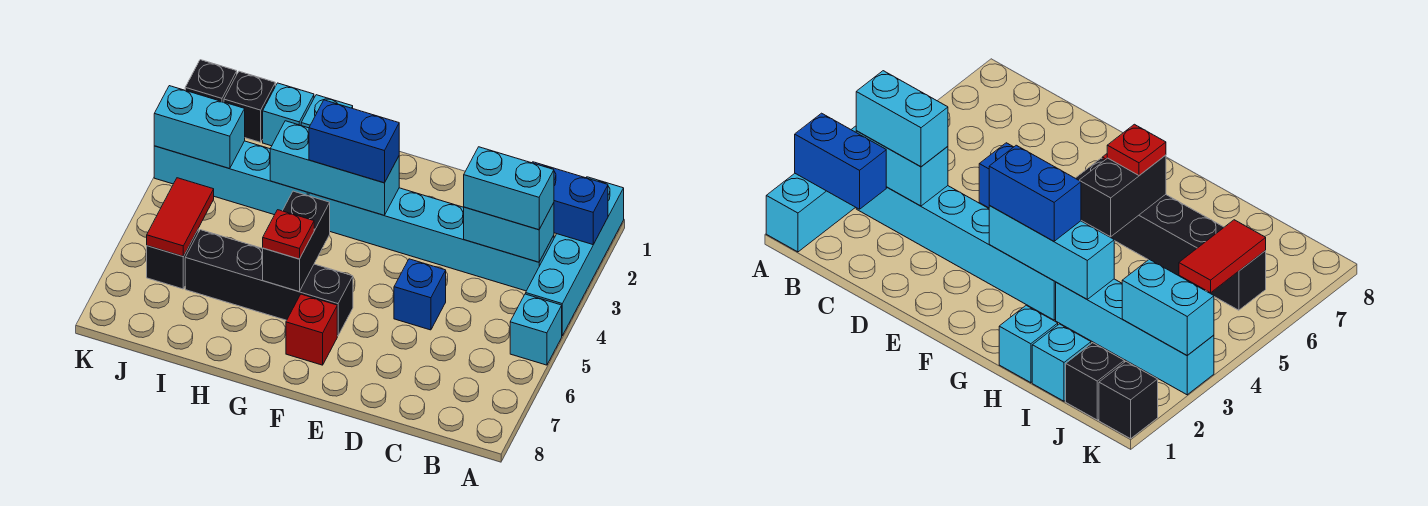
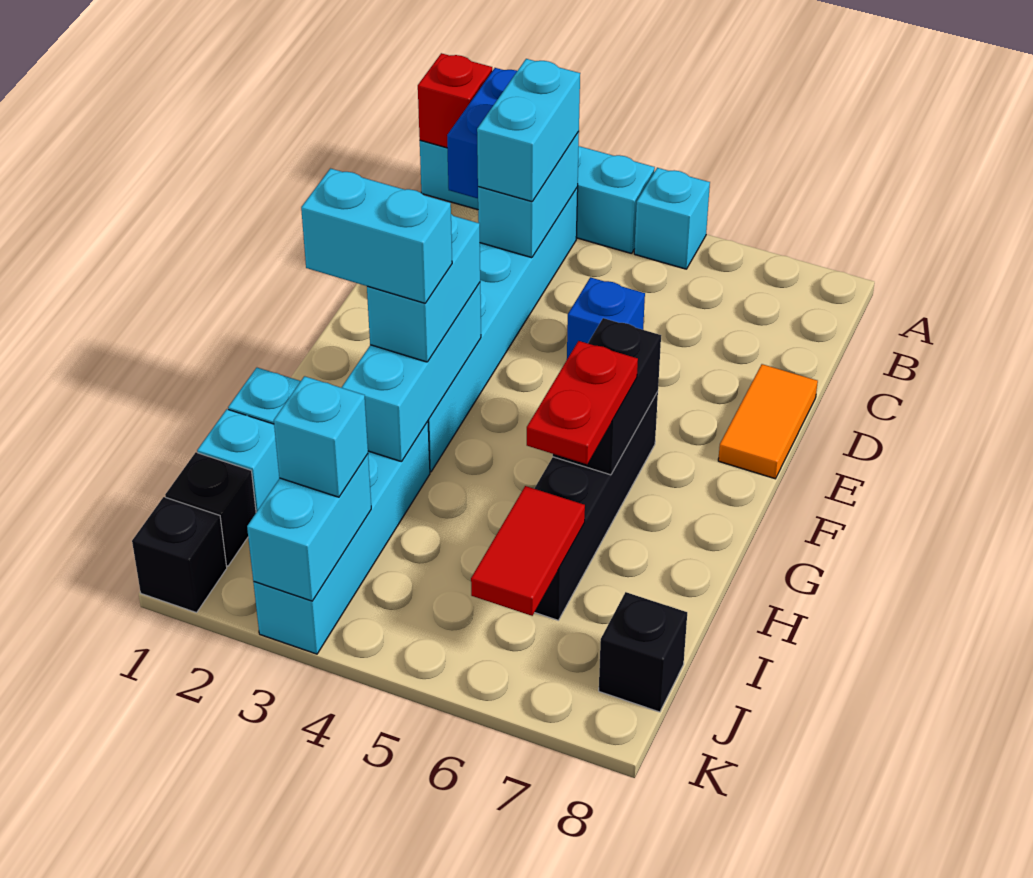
none -> orange tile D8:E8 level 1
blue brick F3:G3 level 3 -> cyan brick F3:G3 level 3
red brick F7 level 1 -> red brick A1 level 2
none -> cyan brick G2:G3 level 4
black brick G5:G6 level 2 -> black brick F6:G6 level 2
red plate G6 level 3 -> red plate G6:H6 level 3
none -> cyan brick J3 level 3
red tile J5:J6 level 2 -> red tile I6:J6 level 2
black brick J6 level 1 -> black brick J8 level 1

